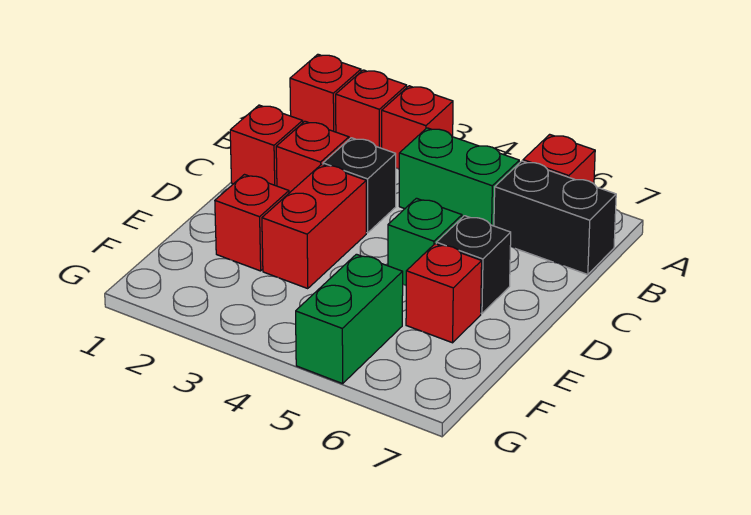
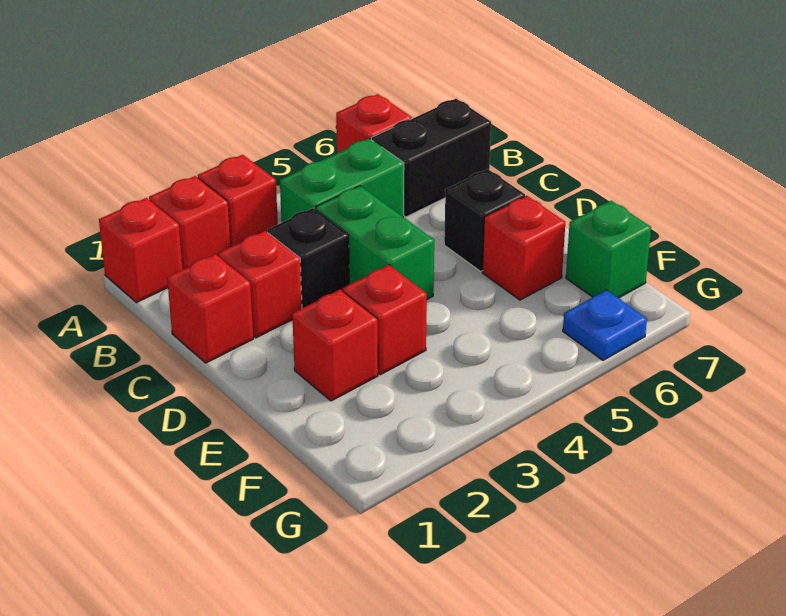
red brick D3:E3 level 1 -> red brick E3 level 1
green brick D5 level 1 -> green brick F7 level 1
green brick F5:G5 level 1 -> green brick C4:D4 level 1
none -> blue plate G6 level 1

